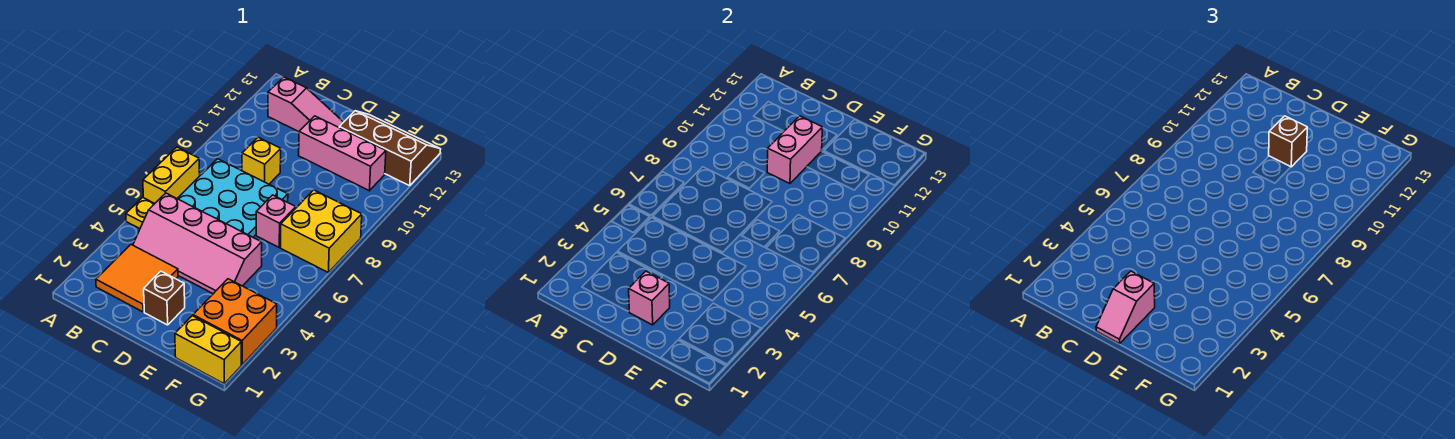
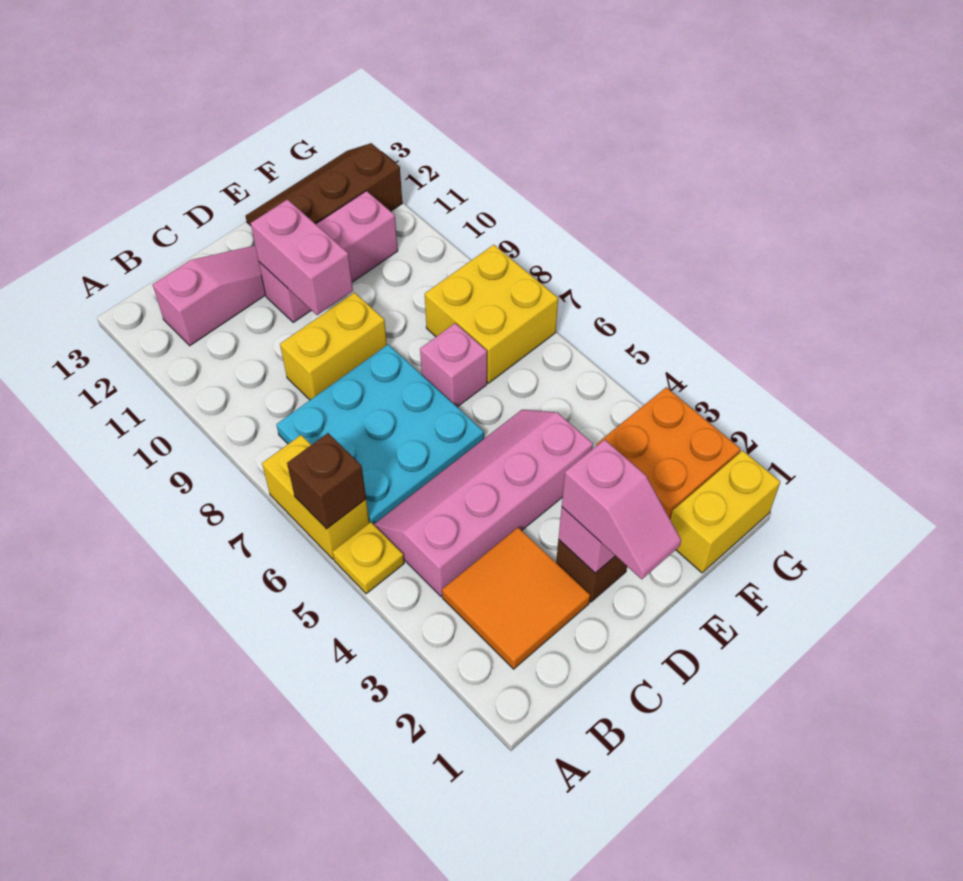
pink slope B4:E5 level 1 top 5 -> pink slope B4:E5 level 1 top 4
yellow brick C9 level 1 -> yellow brick C9:D9 level 1
brown brick D11 level 3 -> brown brick A6 level 2

